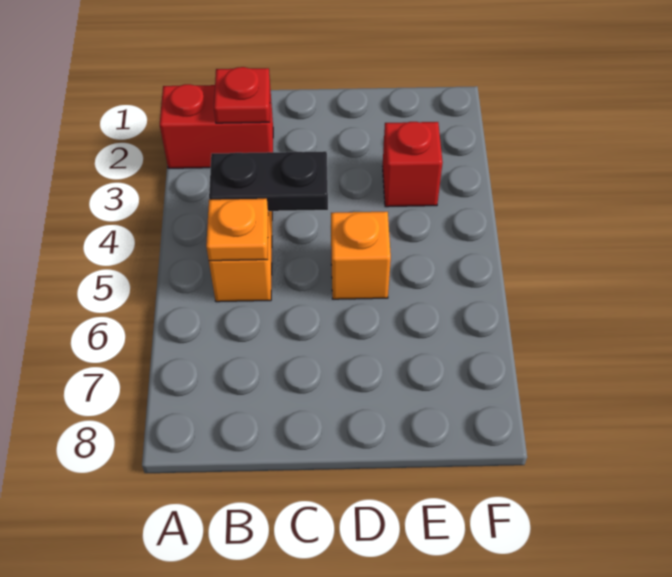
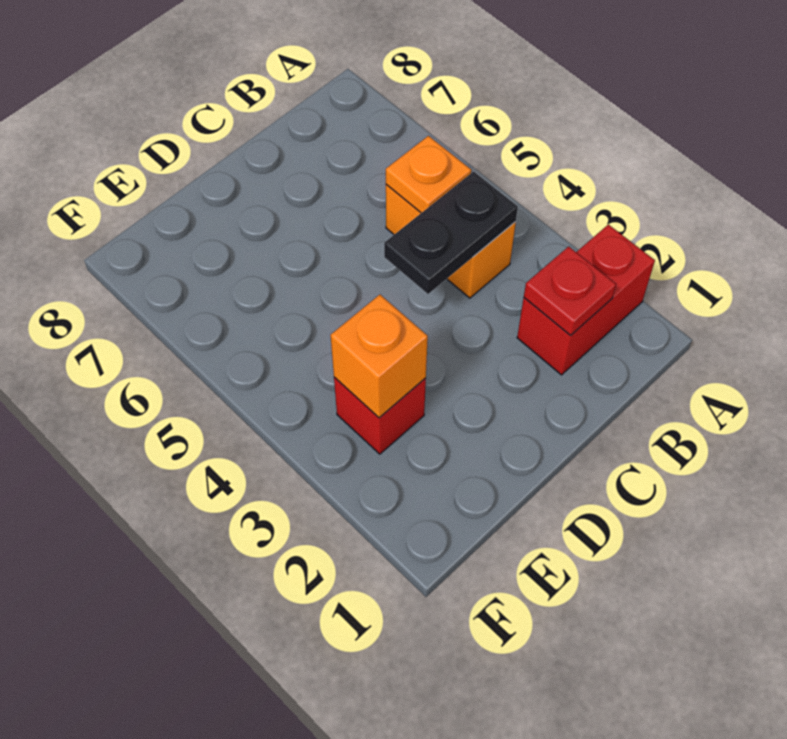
orange brick D5 level 1 -> orange brick E3 level 2

